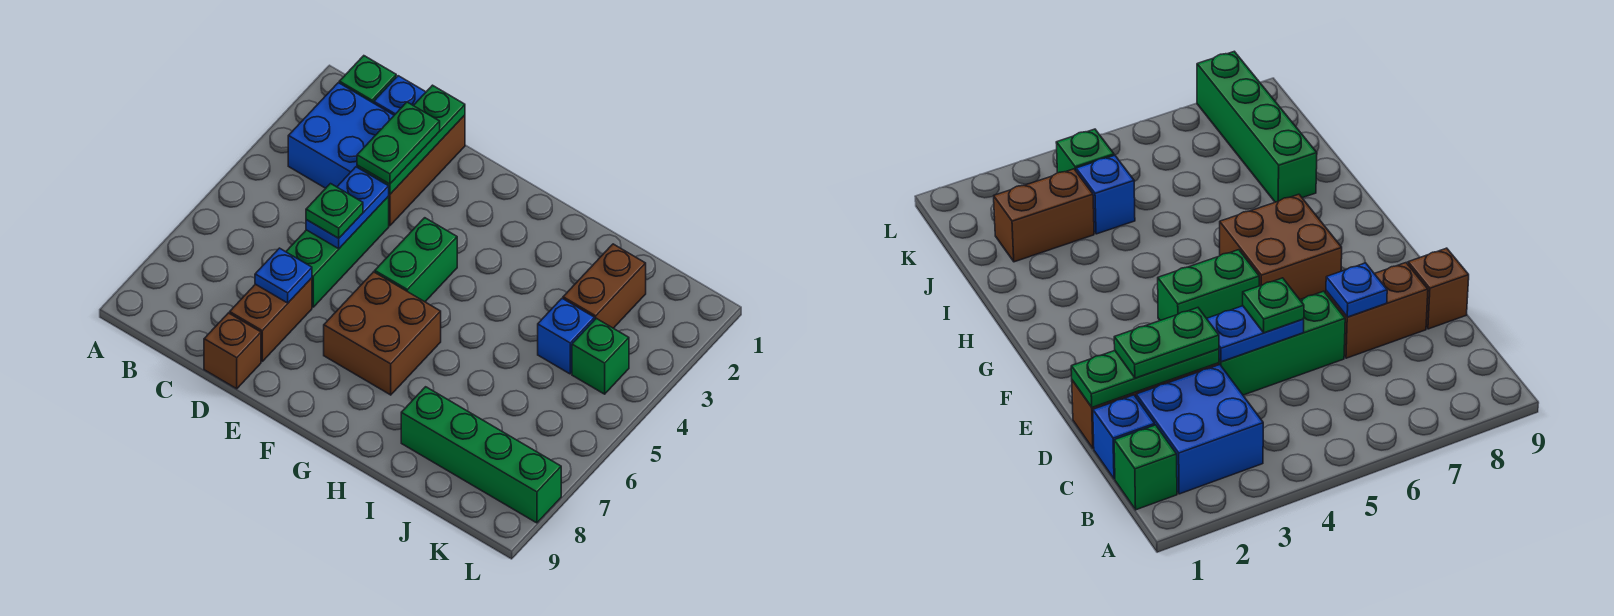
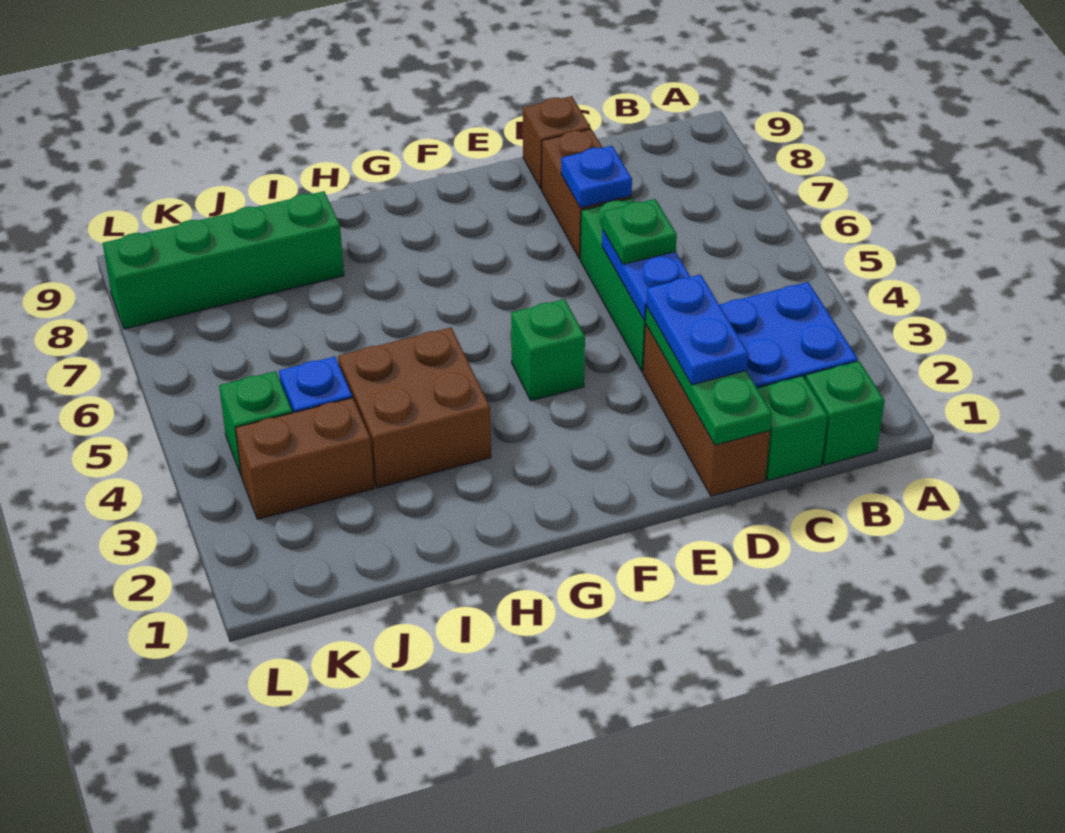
blue brick C1 level 1 -> green brick C1 level 1
green plate D2:D3 level 3 -> blue plate D2:D3 level 3
green brick F4:F5 level 1 -> green brick F4 level 1
brown brick F6:G7 level 1 -> brown brick H3:I4 level 1
brown brick J2:J3 level 1 -> brown brick J3:K3 level 1

